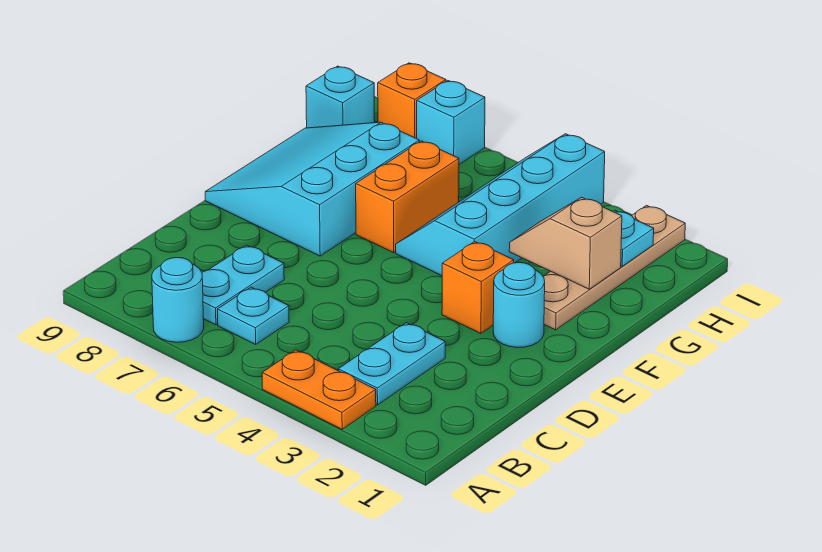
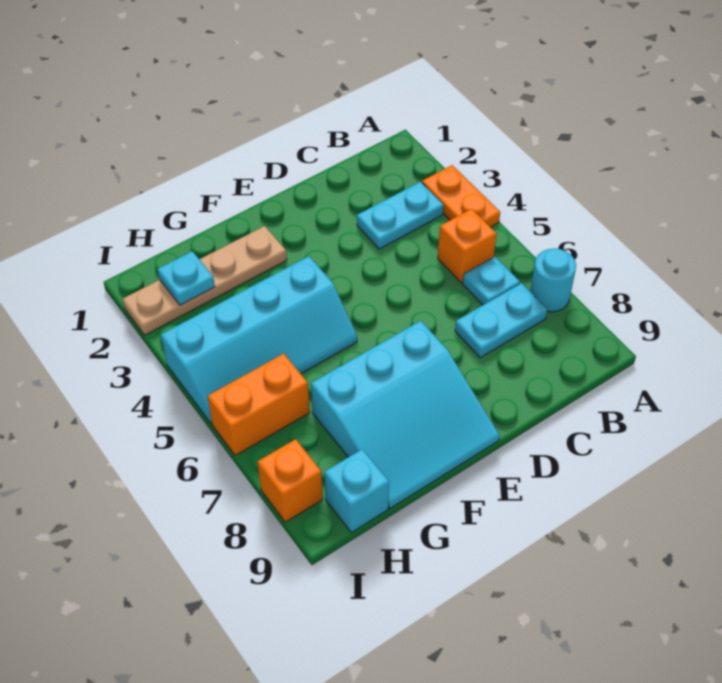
cyan round brick E2 level 1 -> none
orange brick E3 level 1 -> orange brick B5 level 1
orange brick F6:G6 level 1 -> orange brick H6:I6 level 1
tan slope G2:G3 level 2 top 2 -> none
cyan brick I7 level 1 -> none

